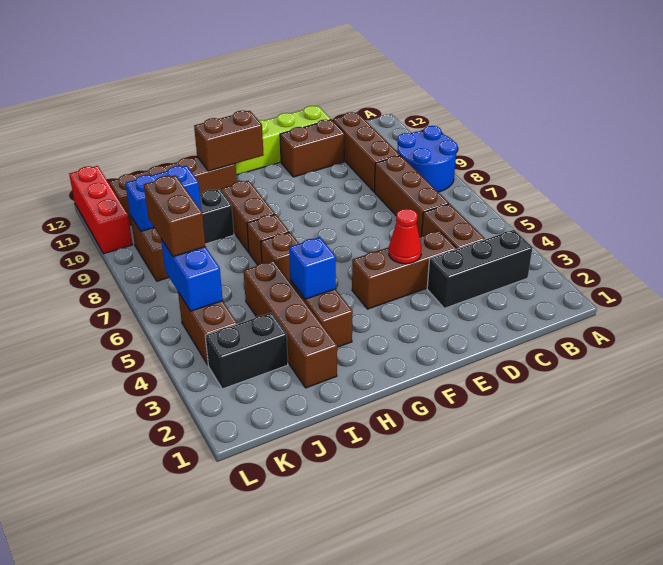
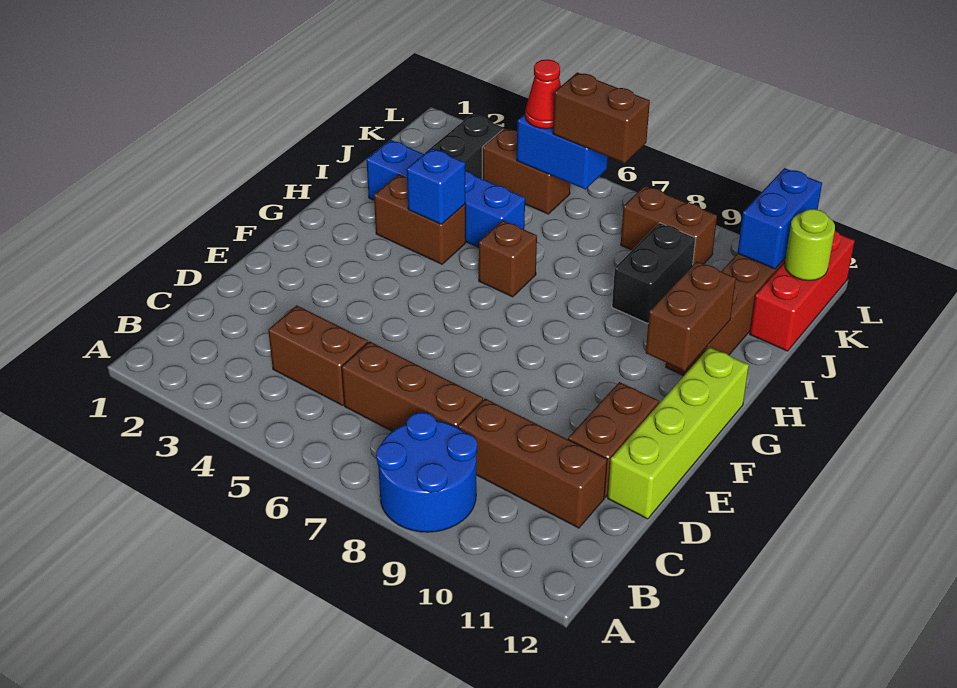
black brick B3:D3 level 1 -> none
brown brick D4:F4 level 1 -> none
red cone E4 level 2 -> red cone K5 level 3
brown brick H7 level 1 -> none
brown brick H8:H9 level 1 -> none
brown brick I2:I5 level 1 -> blue brick I2:I5 level 1
blue brick J9:K9 level 2 -> blue brick K11:L11 level 2
none -> lime round brick K12 level 2
red brick L10:L12 level 1 -> red brick J12:L12 level 1

